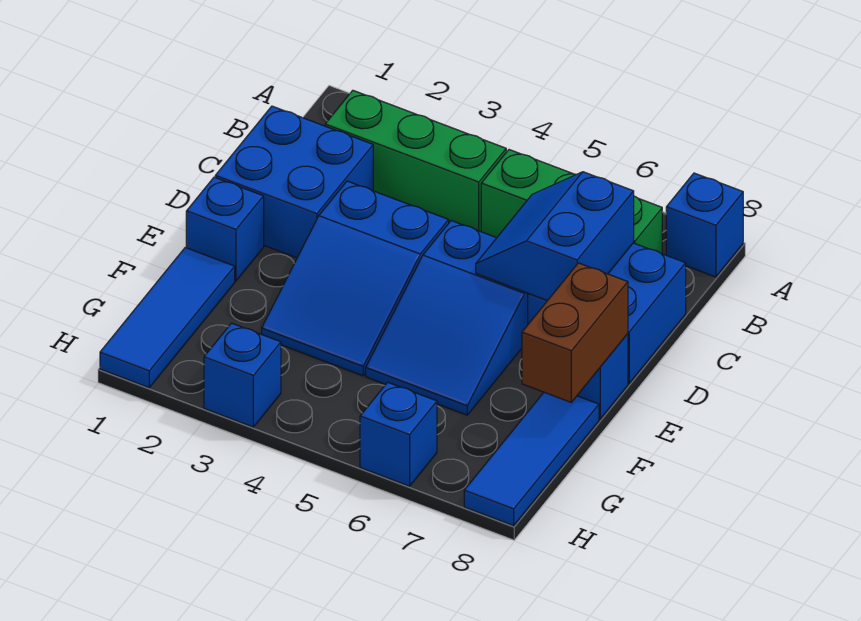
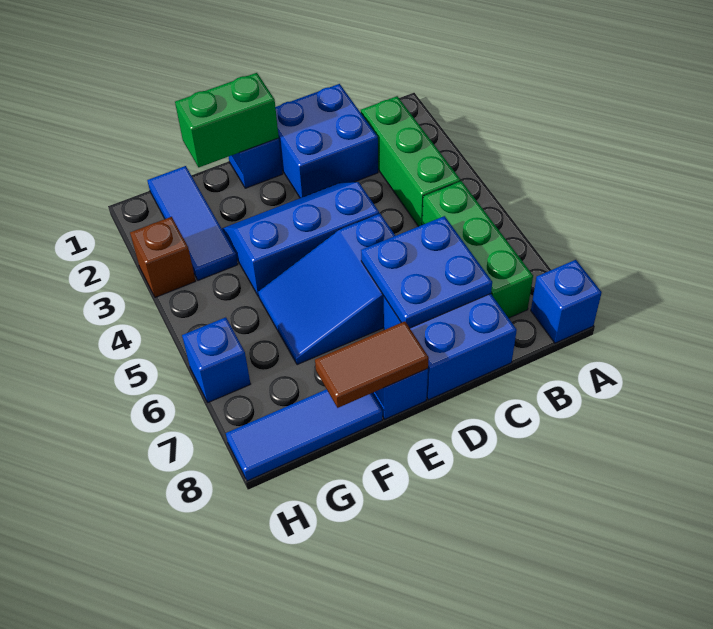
blue slope C6:D7 level 2 top 7 -> blue plate C6:D7 level 2
blue slope D3:F4 level 1 top D -> blue slope D3:F4 level 1 top 4
none -> green brick E1:F1 level 2
brown brick E8:F8 level 2 -> brown tile E8:F8 level 2
blue tile F1:H1 level 1 -> blue tile G1:G3 level 1
blue brick H3 level 1 -> brown brick H3 level 1

